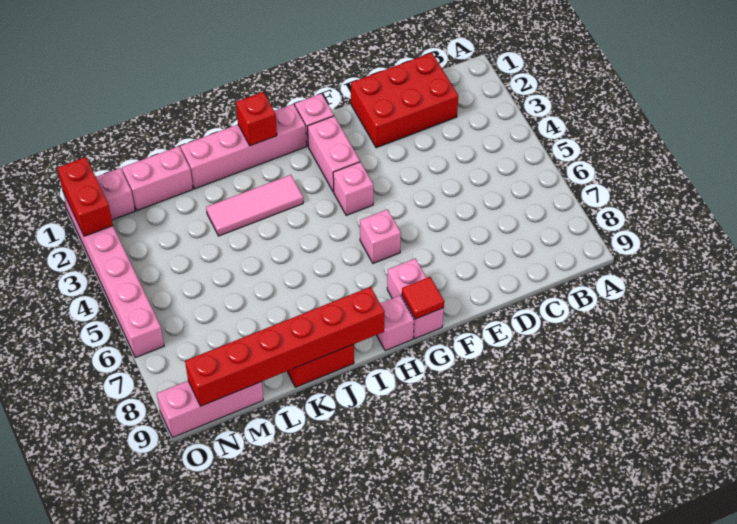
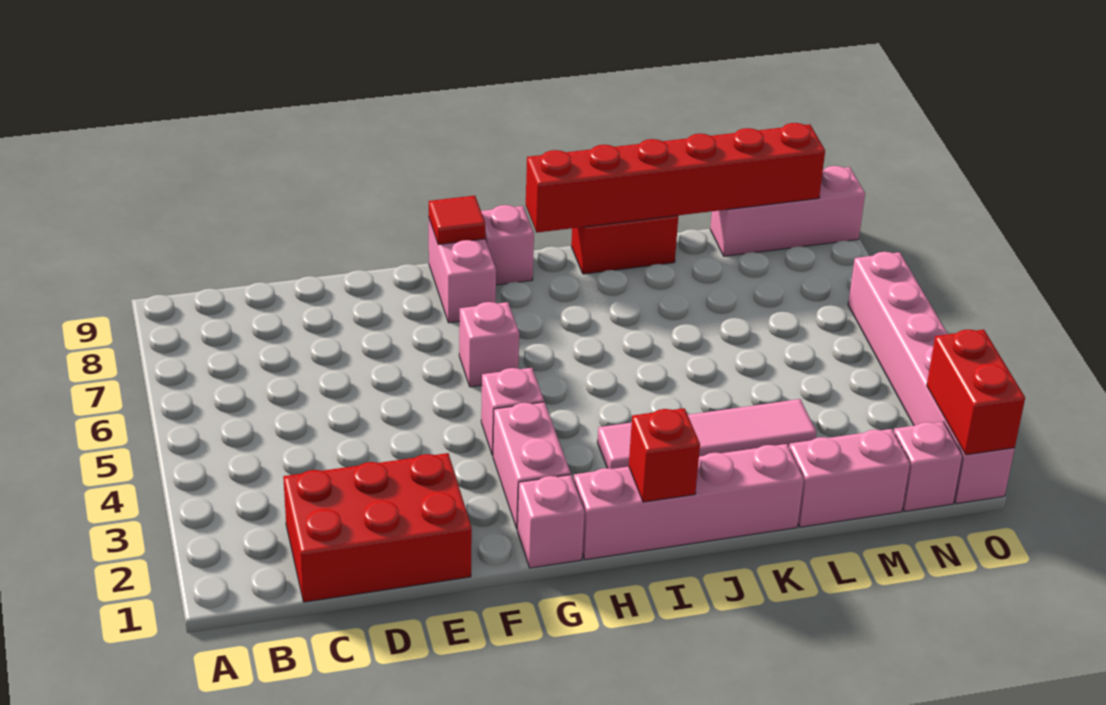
pink tile I3:K3 level 1 -> pink tile I3:L3 level 1

